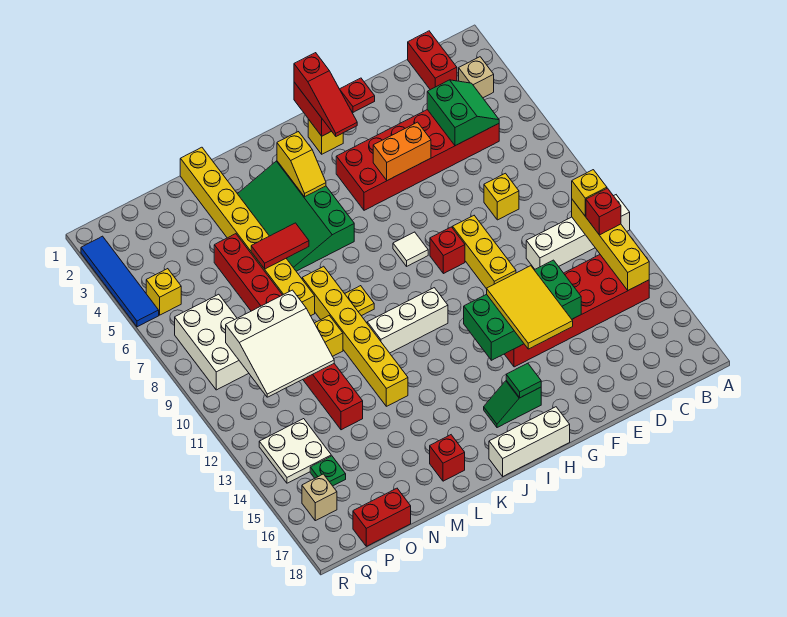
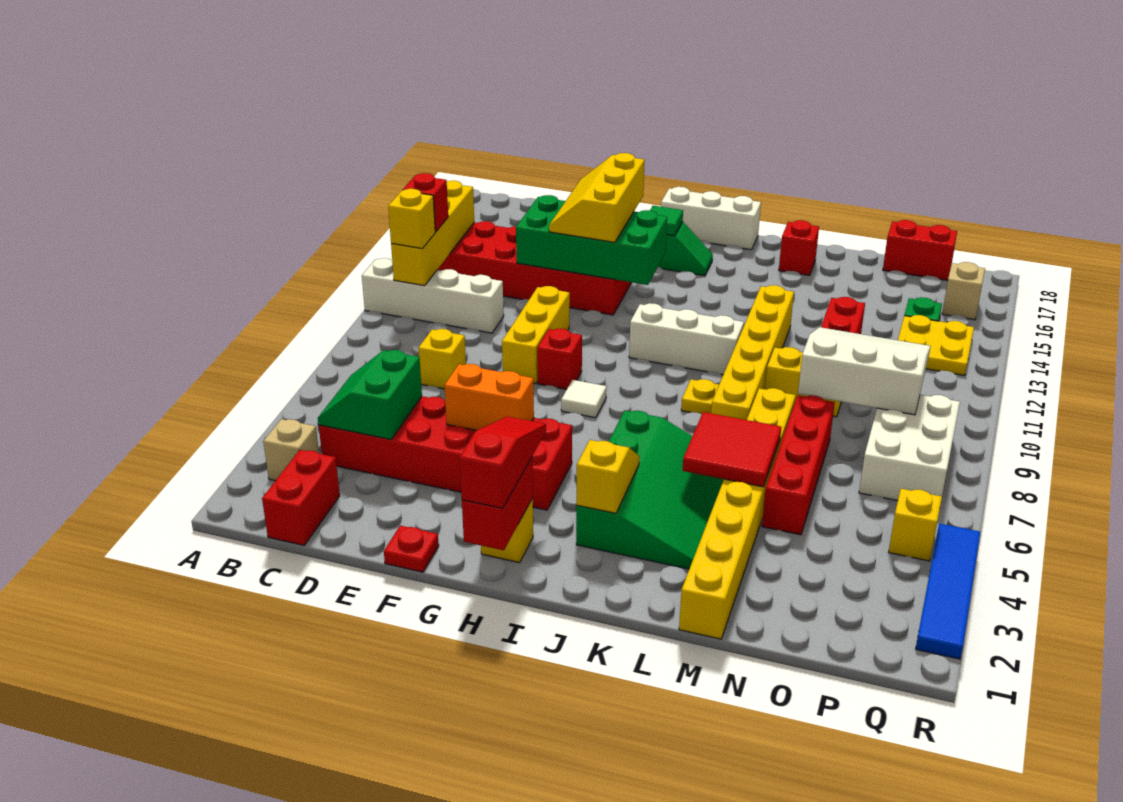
yellow tile F13:G15 level 3 -> yellow slope F13:G15 level 3 top G
red tile L6:M6 level 2 -> red tile L5:M6 level 2
white plate P13:Q14 level 1 -> yellow plate P13:Q14 level 1

